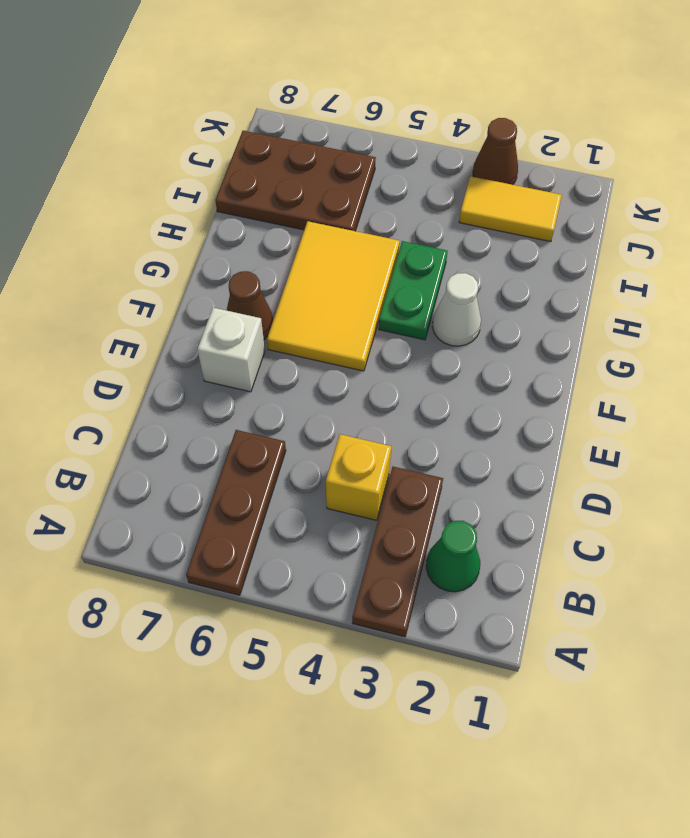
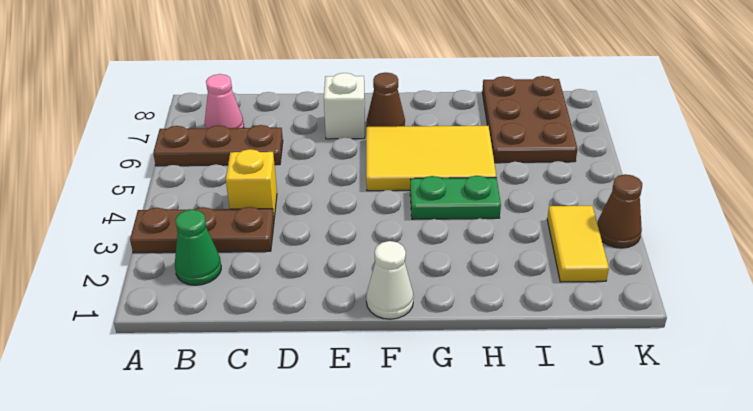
none -> pink cone B7 level 1
white cone G3 level 1 -> white cone F1 level 1

